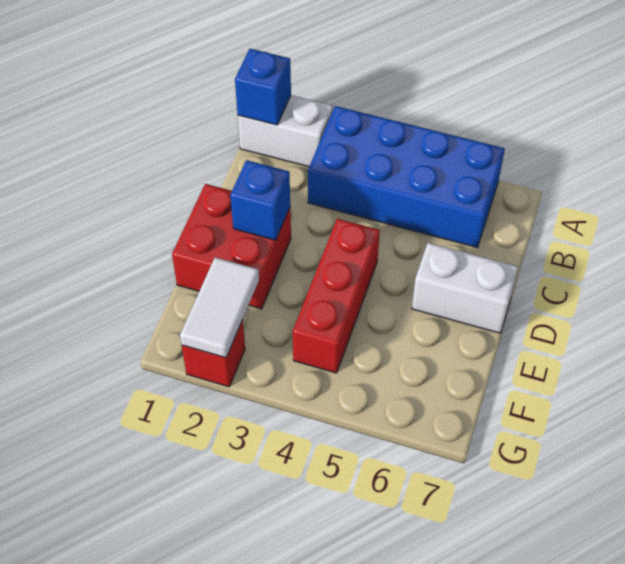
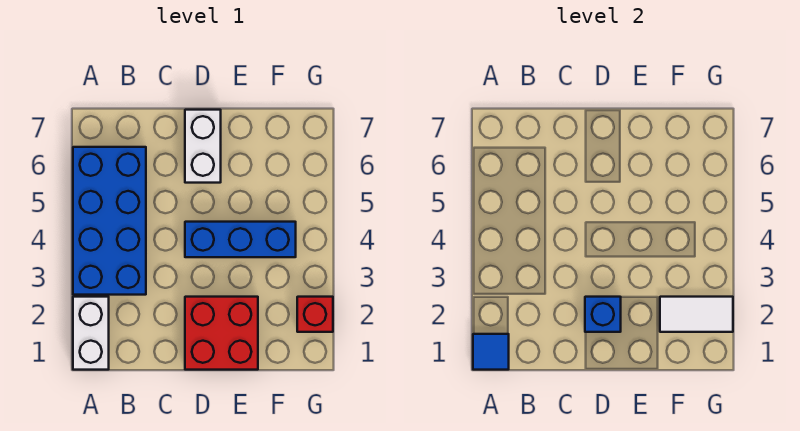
blue brick A1 level 2 -> blue tile A1 level 2
red brick D4:F4 level 1 -> blue brick D4:F4 level 1

